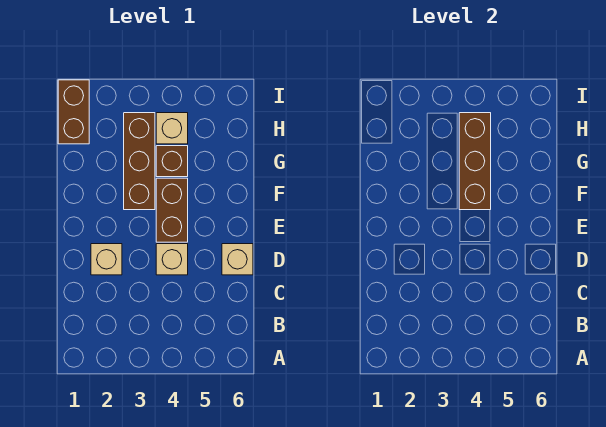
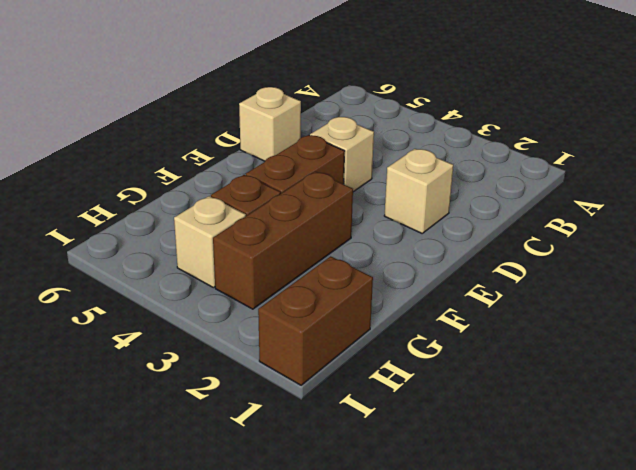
brown brick F4:H4 level 2 -> none

